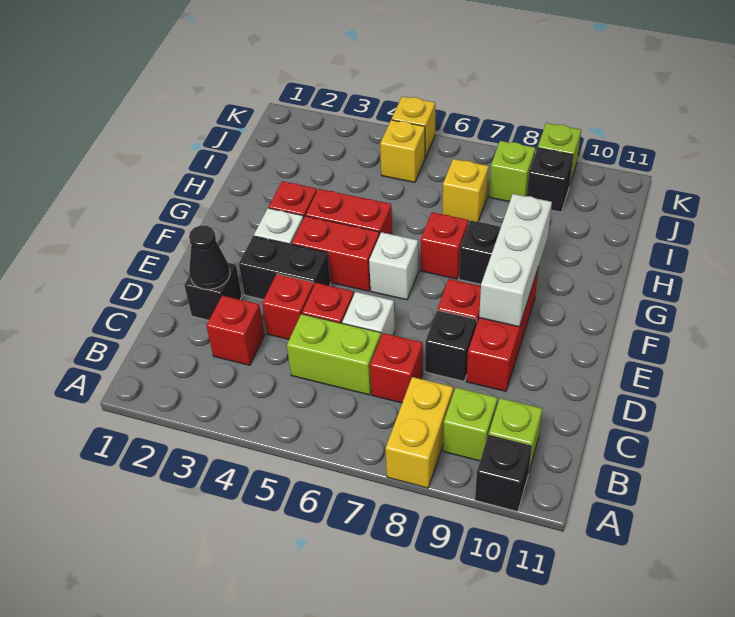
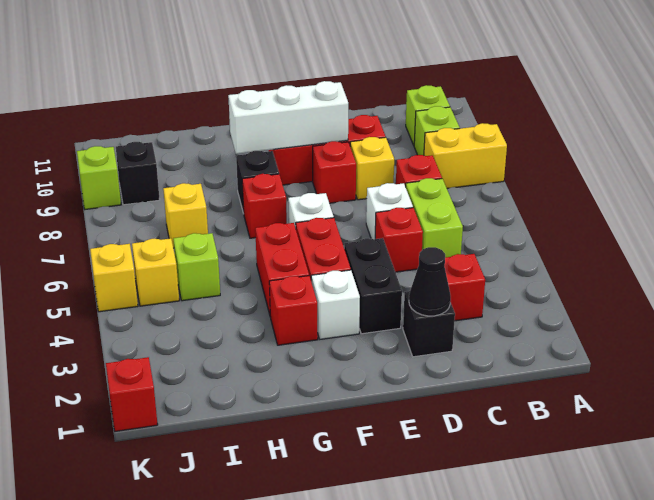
black brick A10 level 1 -> none
red brick D4 level 1 -> red brick K1 level 1
black brick D8 level 1 -> yellow brick D8 level 1
lime brick J8 level 1 -> lime brick I5 level 1

